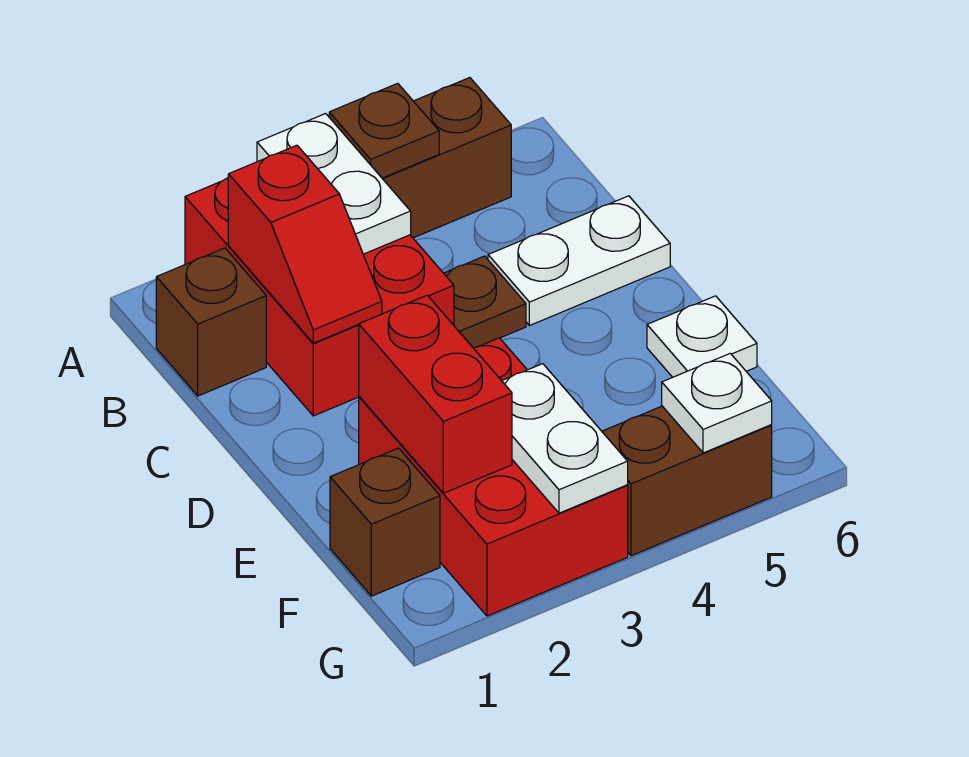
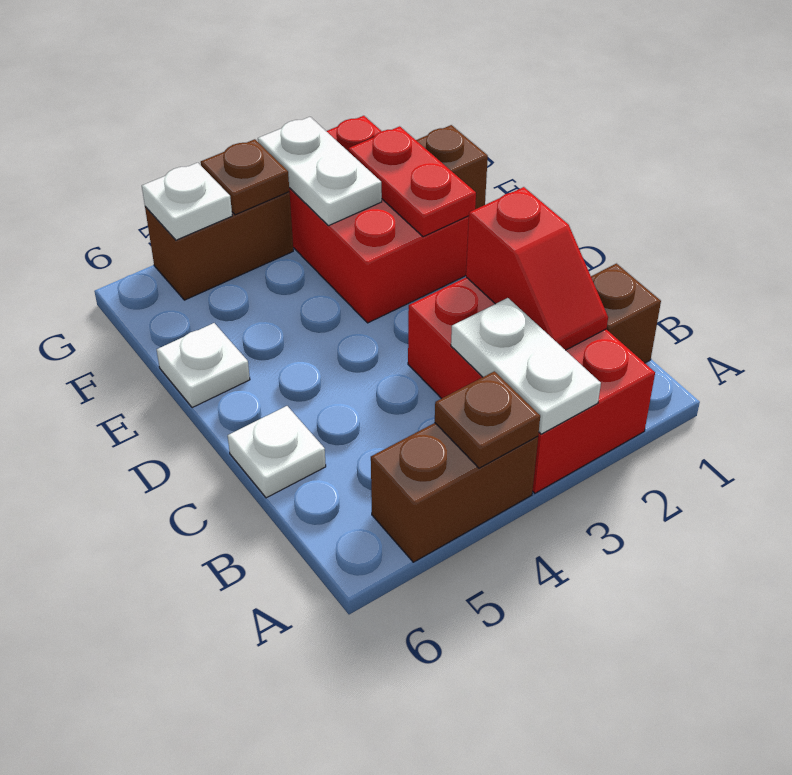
red slope B2:C2 level 2 top B -> red slope B2:C2 level 2 top C
brown plate C4 level 1 -> brown plate G4 level 2
white plate C5:C6 level 1 -> white plate C6 level 1
red brick E2:F2 level 2 -> red plate E2:F2 level 2

